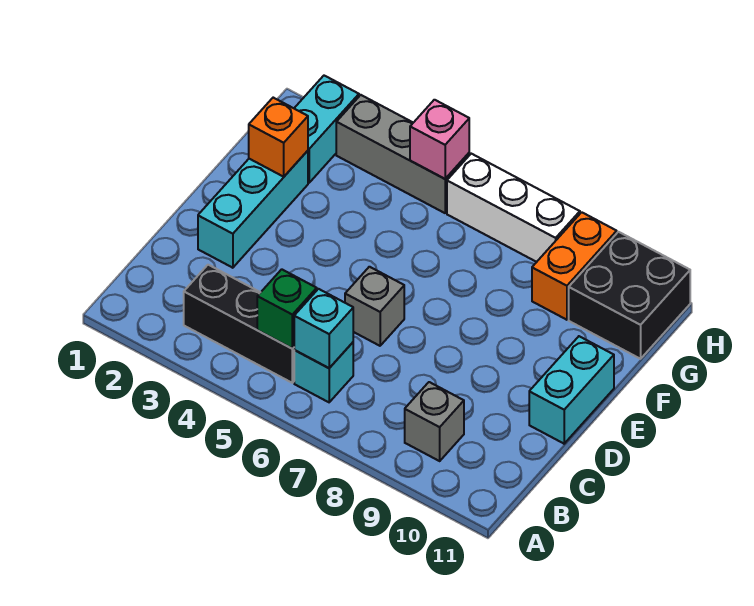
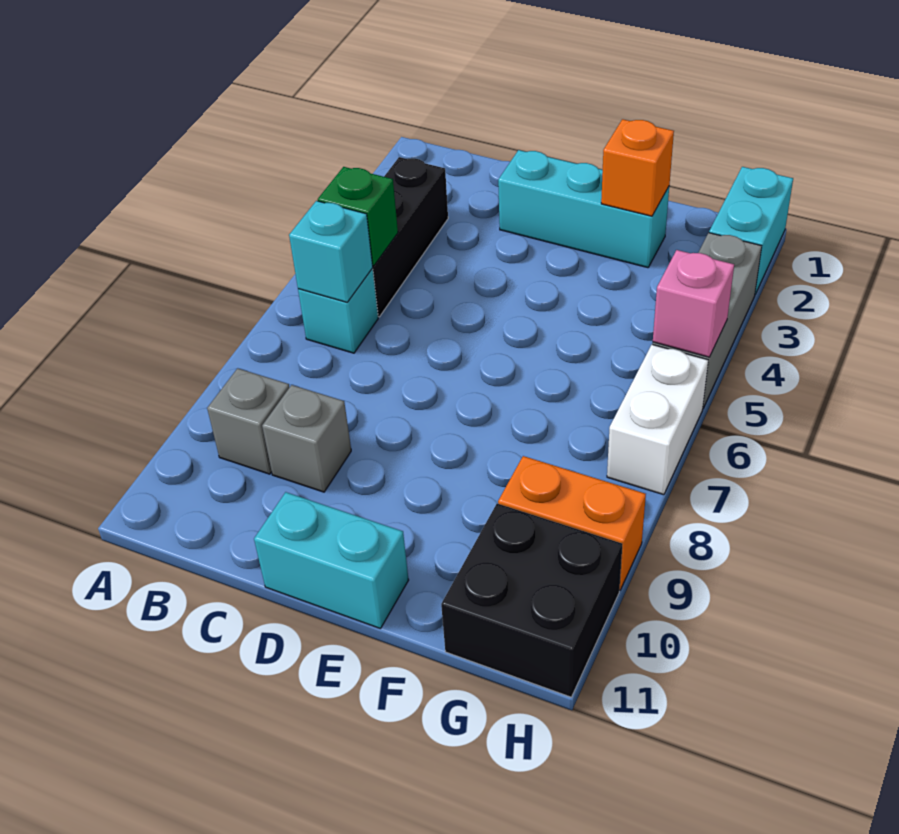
grey brick D6 level 1 -> grey brick C9 level 1
cyan brick G2:H2 level 1 -> cyan brick H1:H2 level 1
white brick H6:H8 level 1 -> white brick H6:H7 level 1

